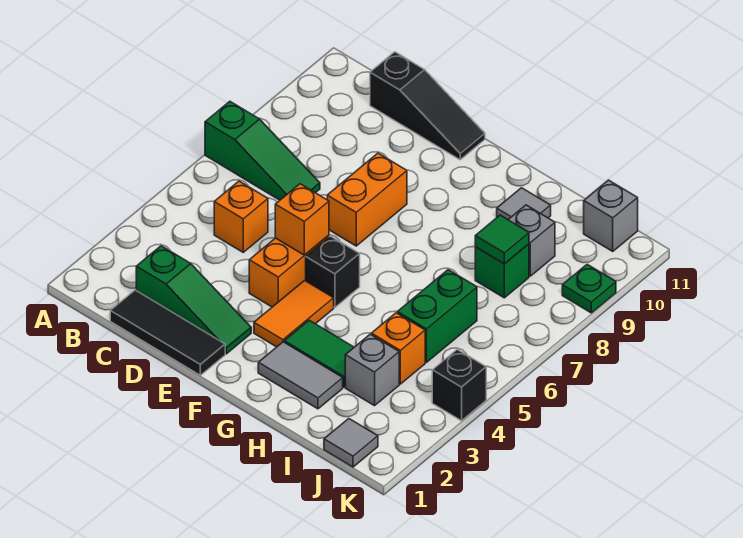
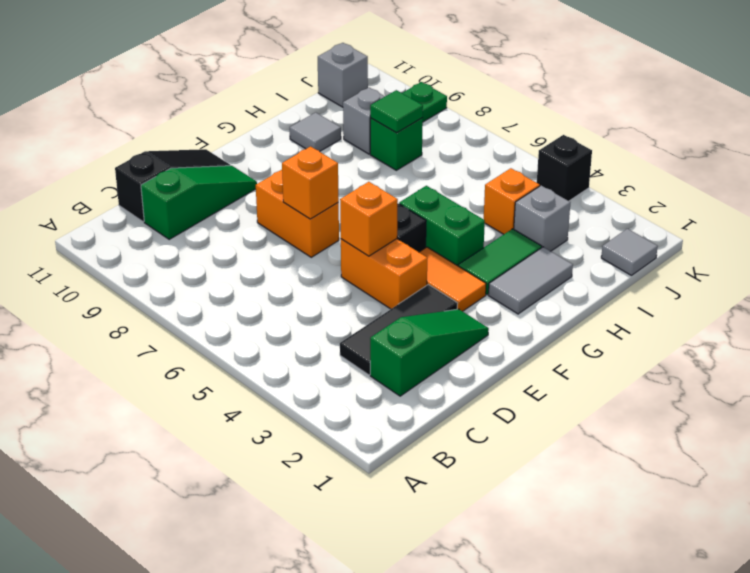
green slope A7:C7 level 1 top A -> green slope C10:E10 level 1 top C
black tile C1:E1 level 1 -> black tile C3:E3 level 1
orange brick C5 level 1 -> orange brick E7 level 2
green brick I5:I6 level 1 -> green brick G4:G5 level 1

